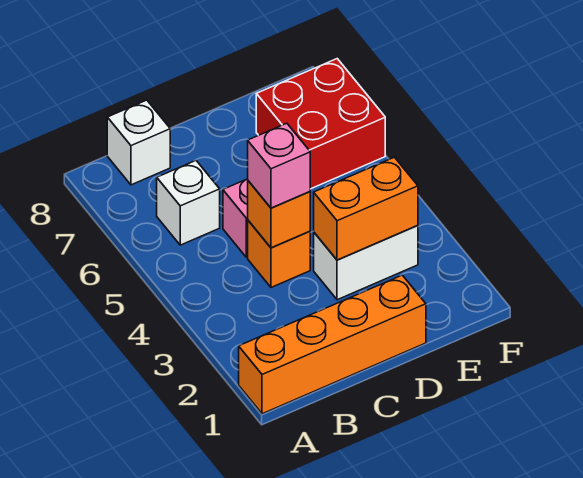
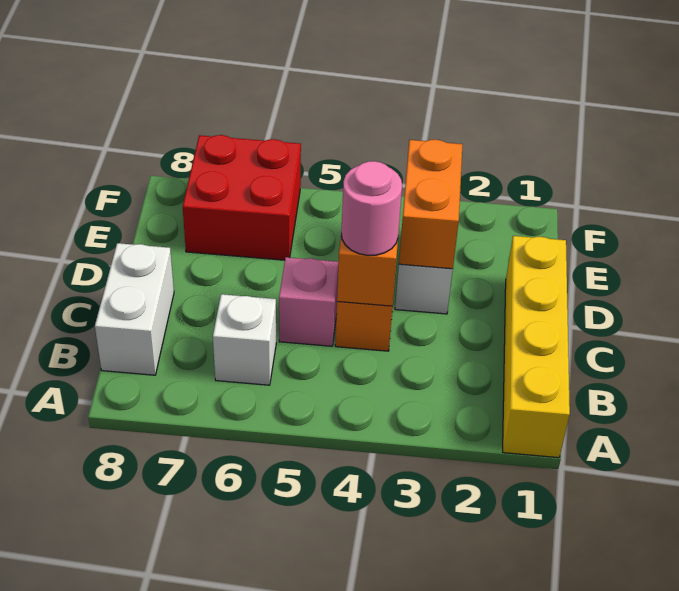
orange brick A1:D1 level 1 -> yellow brick A1:D1 level 1
white brick B8 level 1 -> white brick B8:C8 level 1
pink brick C4 level 3 -> pink round brick C4 level 3

